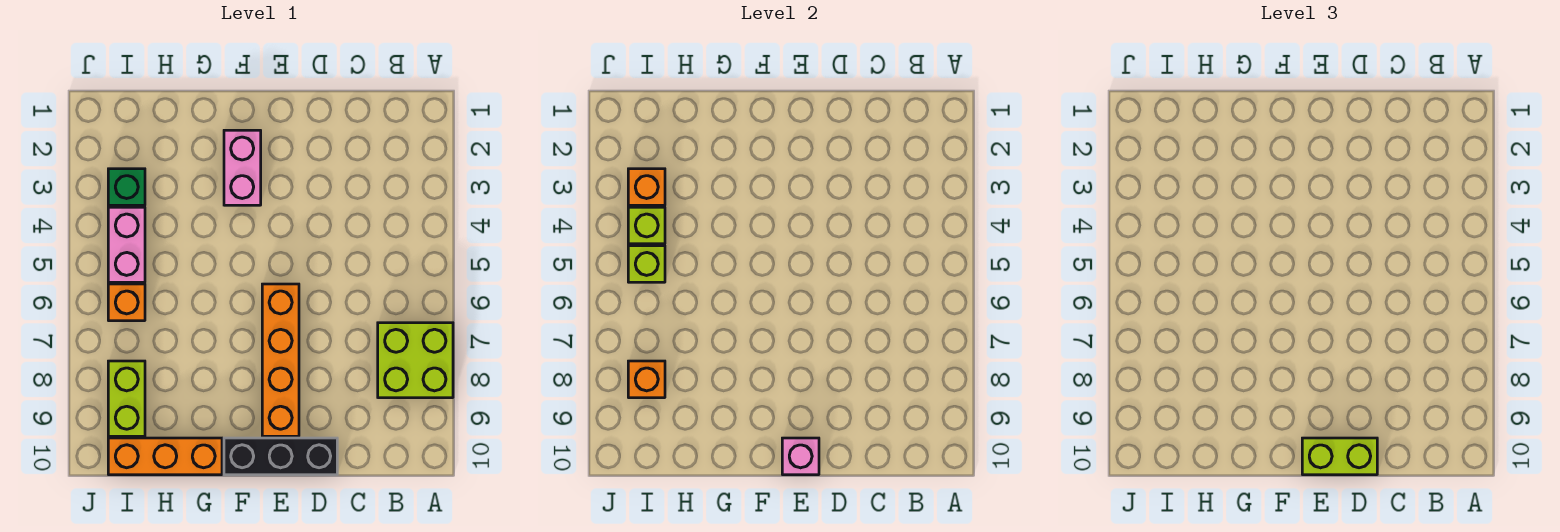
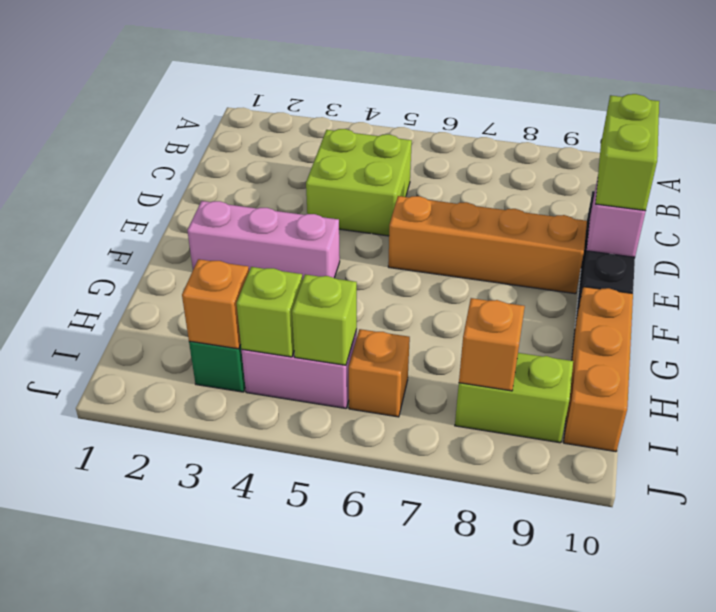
lime brick A7:B8 level 1 -> lime brick C4:D5 level 1
pink brick F2:F3 level 1 -> pink brick F2:F4 level 1

